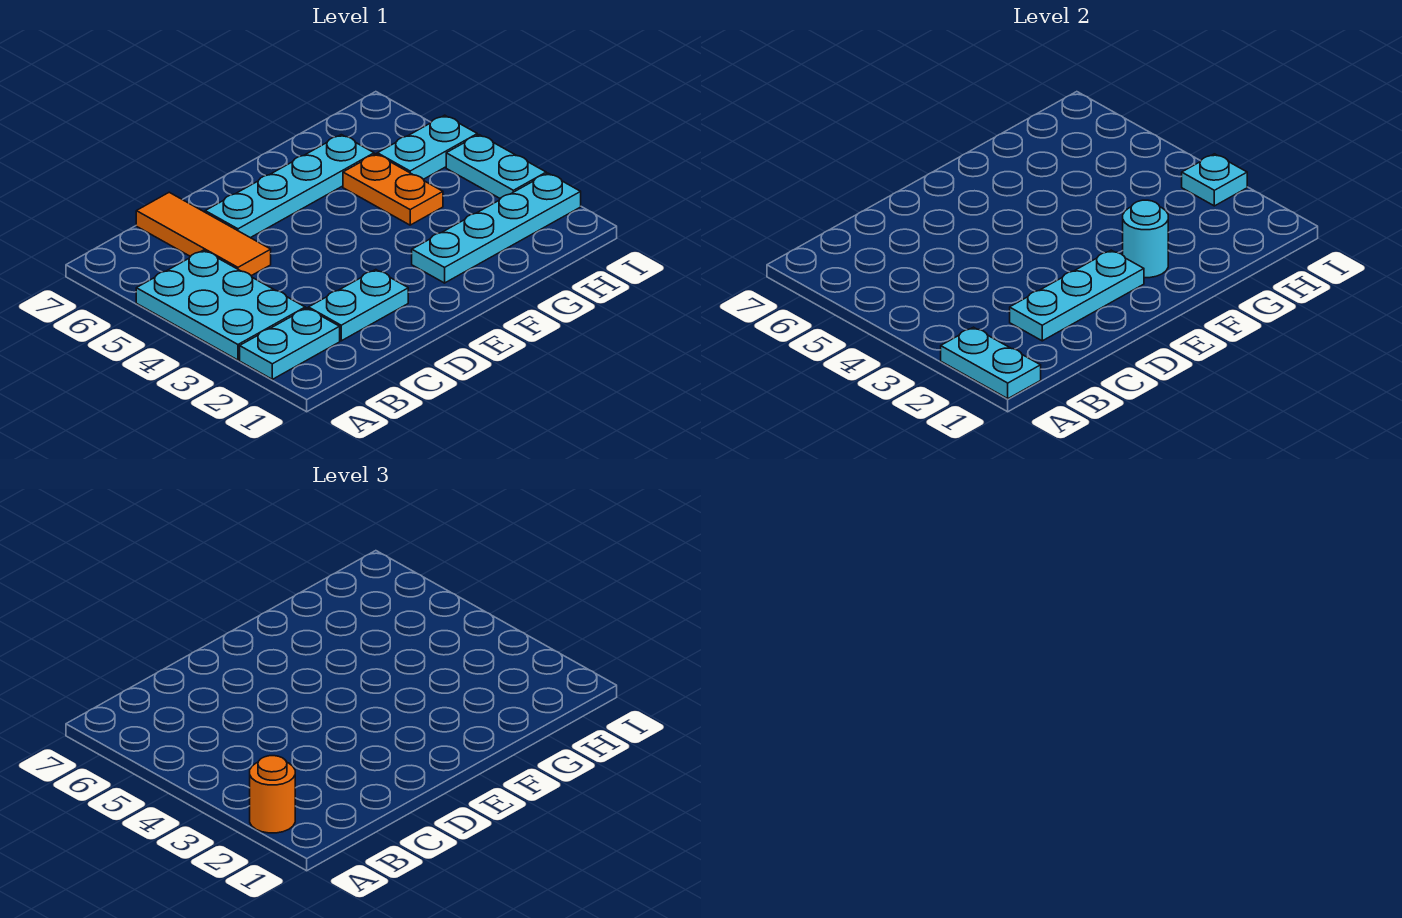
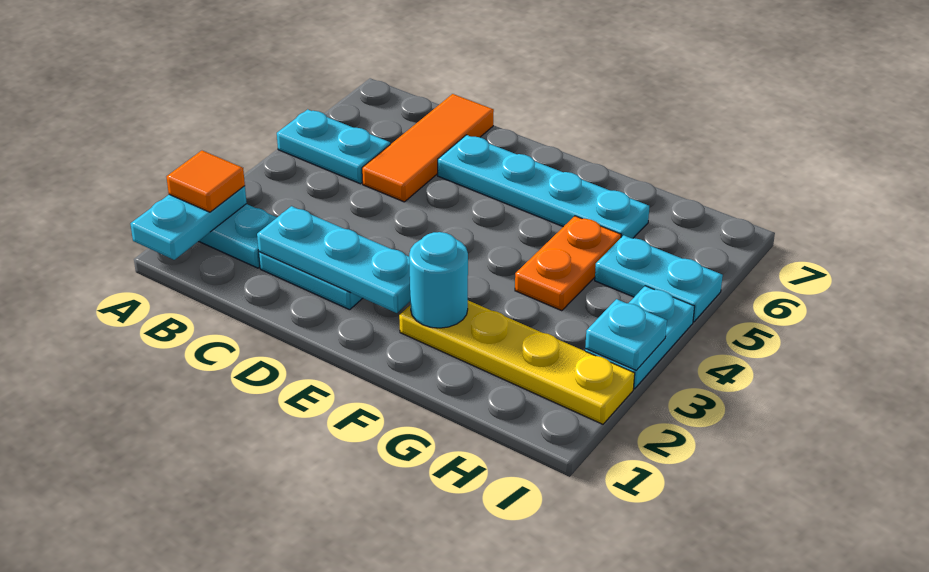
orange round brick A2 level 3 -> orange tile A2 level 3
cyan plate A3:B5 level 1 -> cyan plate A5:B5 level 1
cyan plate F2:I2 level 1 -> yellow plate F2:I2 level 1

